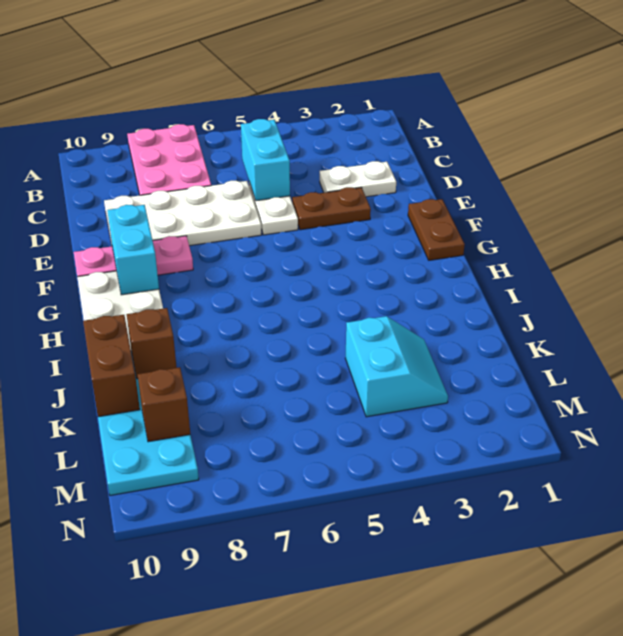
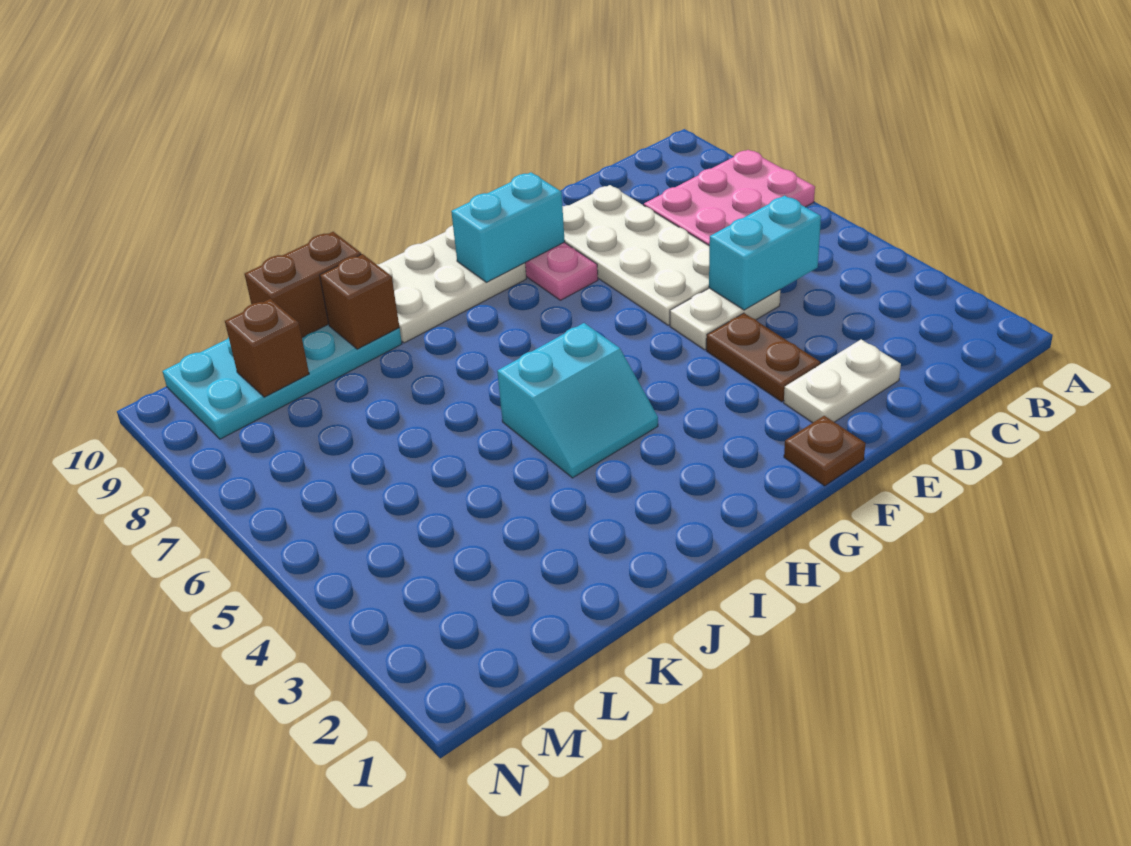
white plate D2:D3 level 1 -> white plate D2:E2 level 1
brown plate F1:G1 level 1 -> brown plate F1 level 1
cyan slope K3:L4 level 1 top 4 -> cyan slope H4:I5 level 1 top 5

